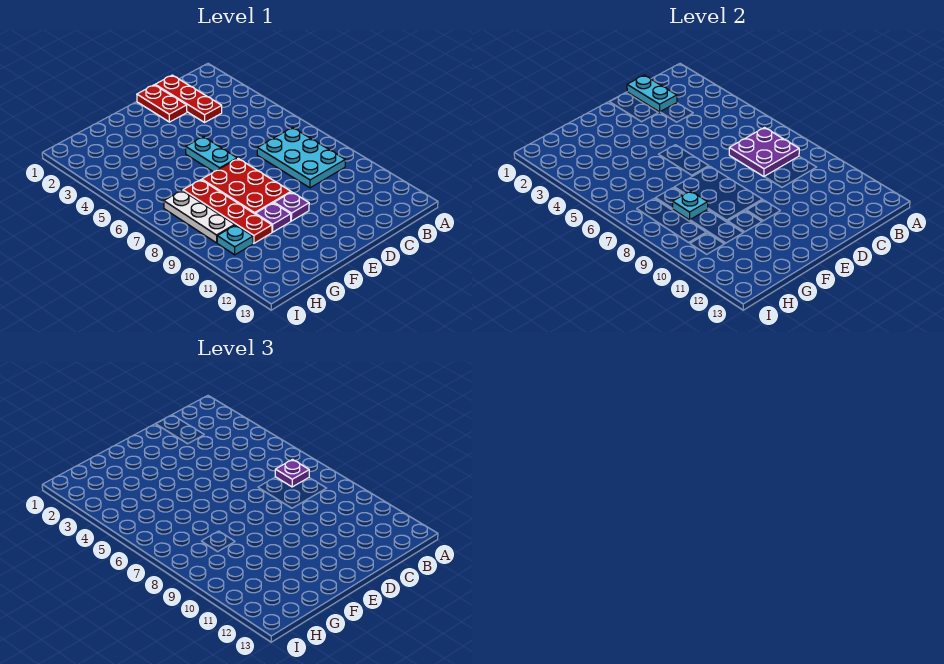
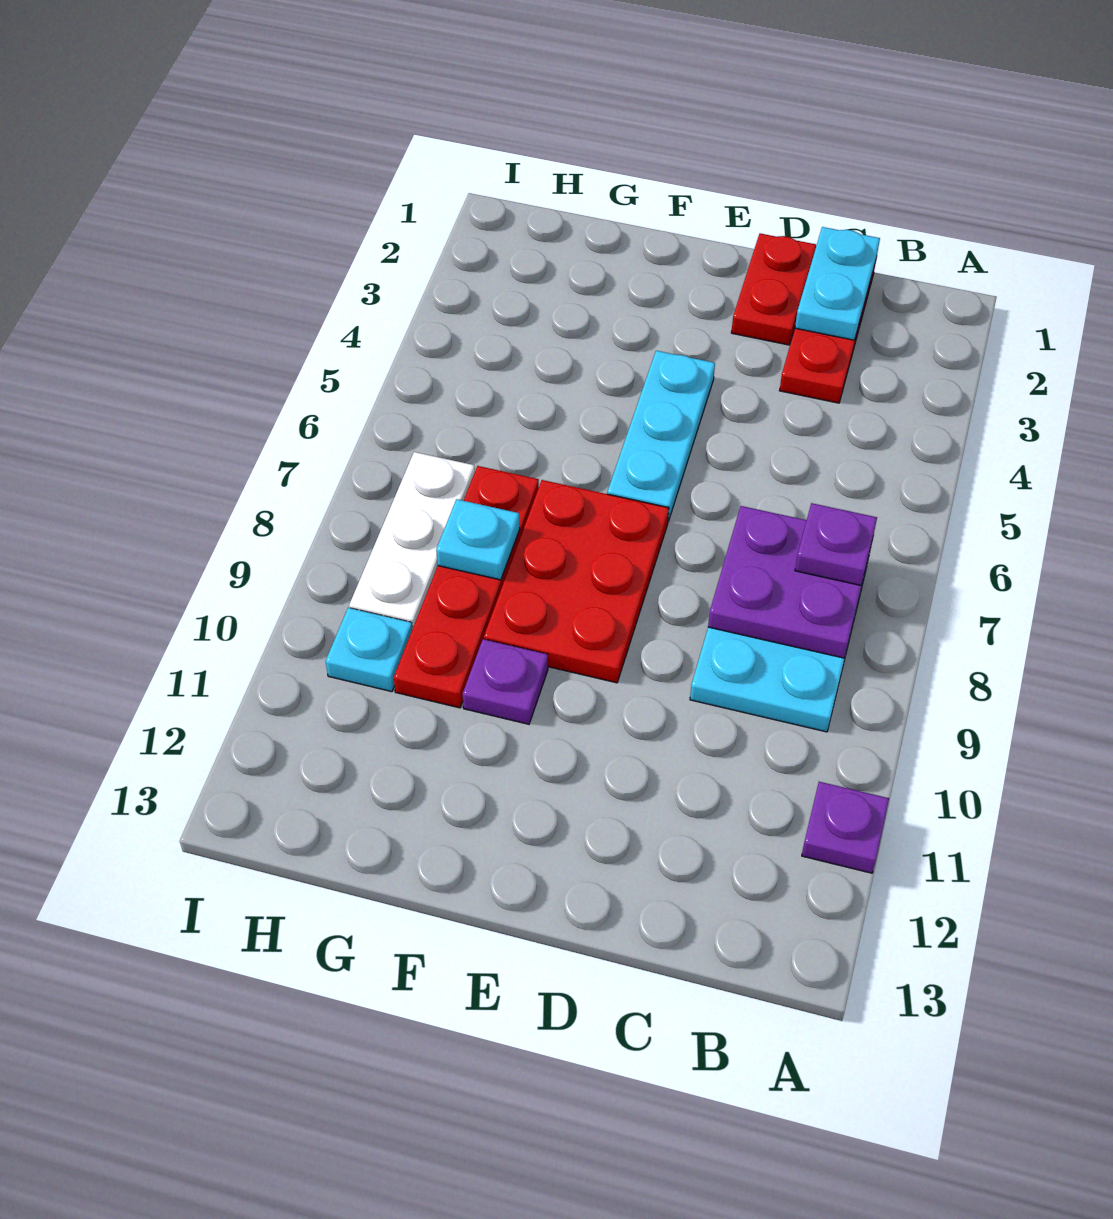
cyan plate E5:E6 level 1 -> cyan plate E4:E6 level 1
purple plate E10 level 1 -> purple plate A11 level 1

